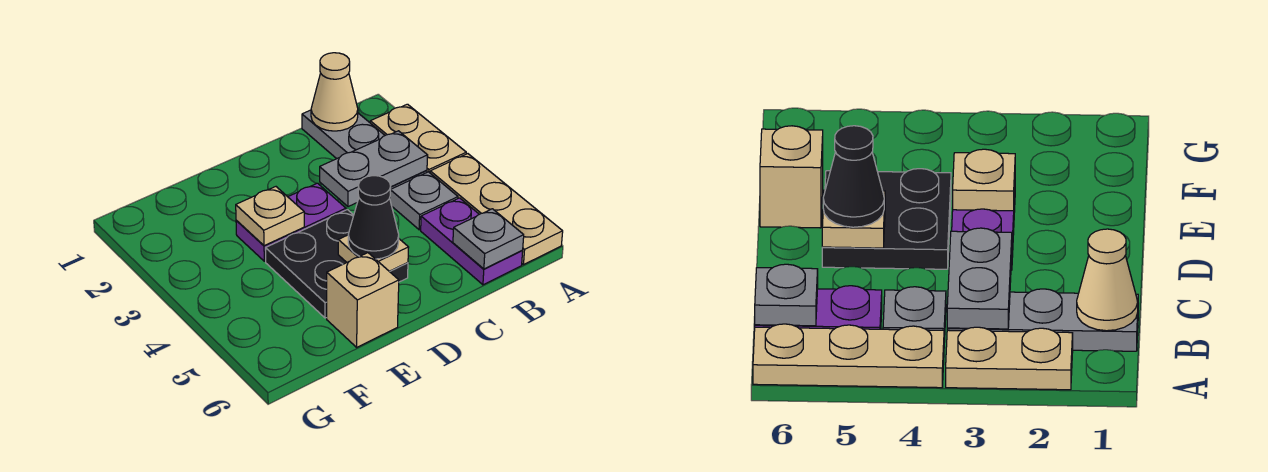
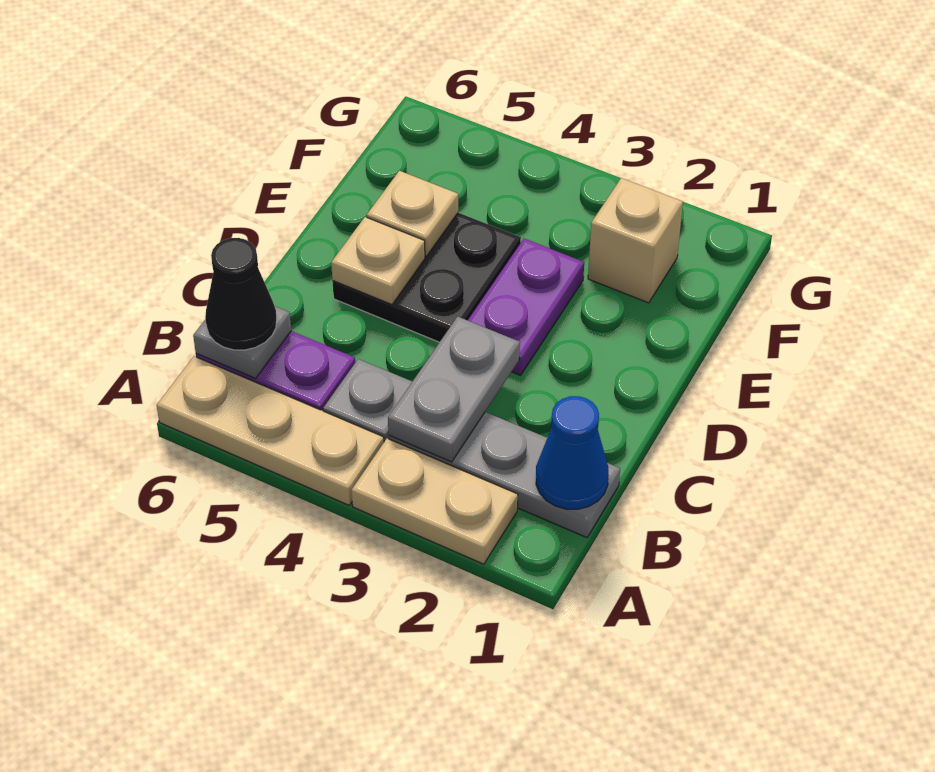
tan cone B1 level 2 -> blue cone B1 level 2
black cone D5 level 3 -> black cone B6 level 3
tan plate E3 level 2 -> tan plate E5 level 2
tan brick E6 level 1 -> tan brick F2 level 1

